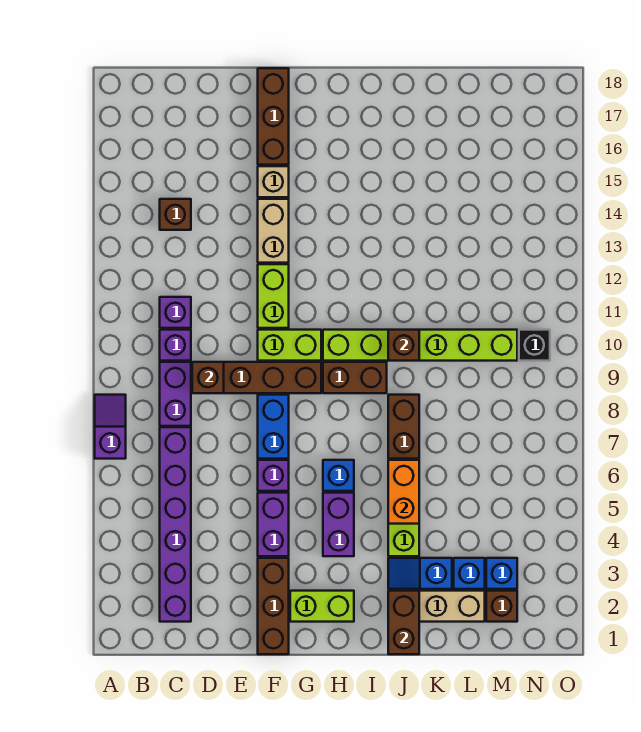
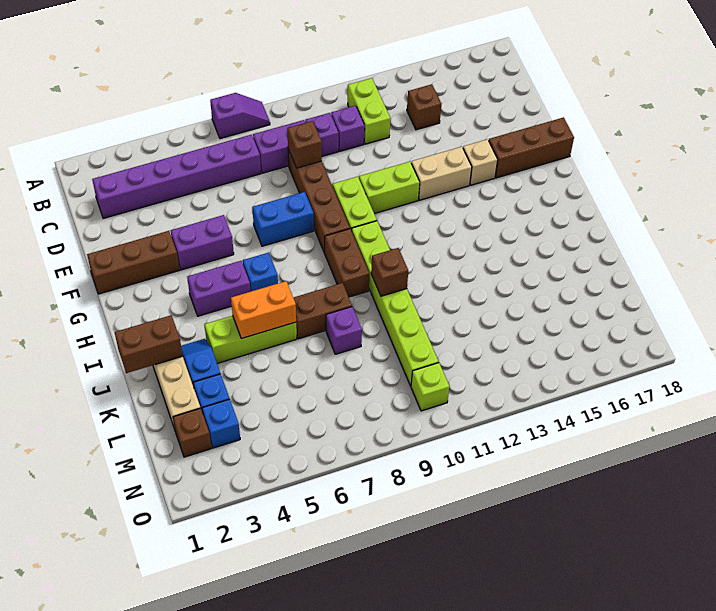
purple brick F6 level 1 -> purple brick K8 level 1
lime brick G2:H2 level 1 -> lime brick B12:C12 level 1
black brick N10 level 1 -> lime brick N10 level 1

